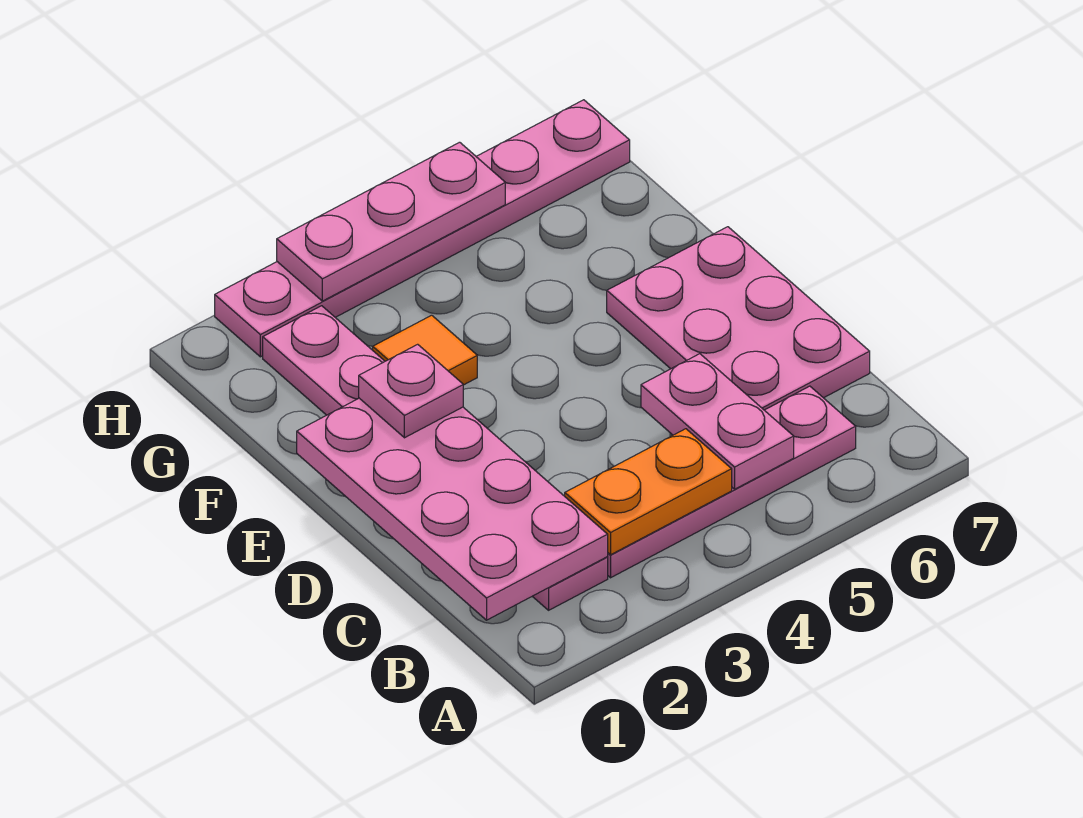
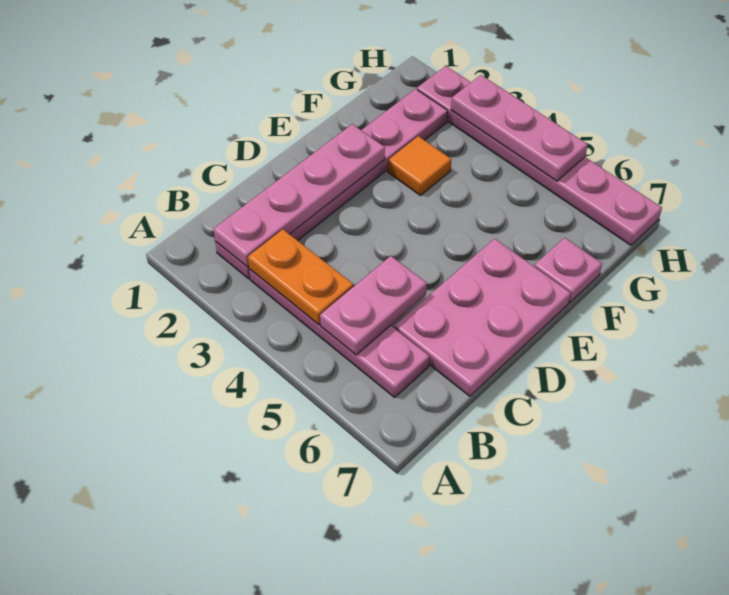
pink plate B1:E2 level 2 -> pink plate B2:E2 level 2
pink plate E2 level 3 -> pink plate F7 level 1

